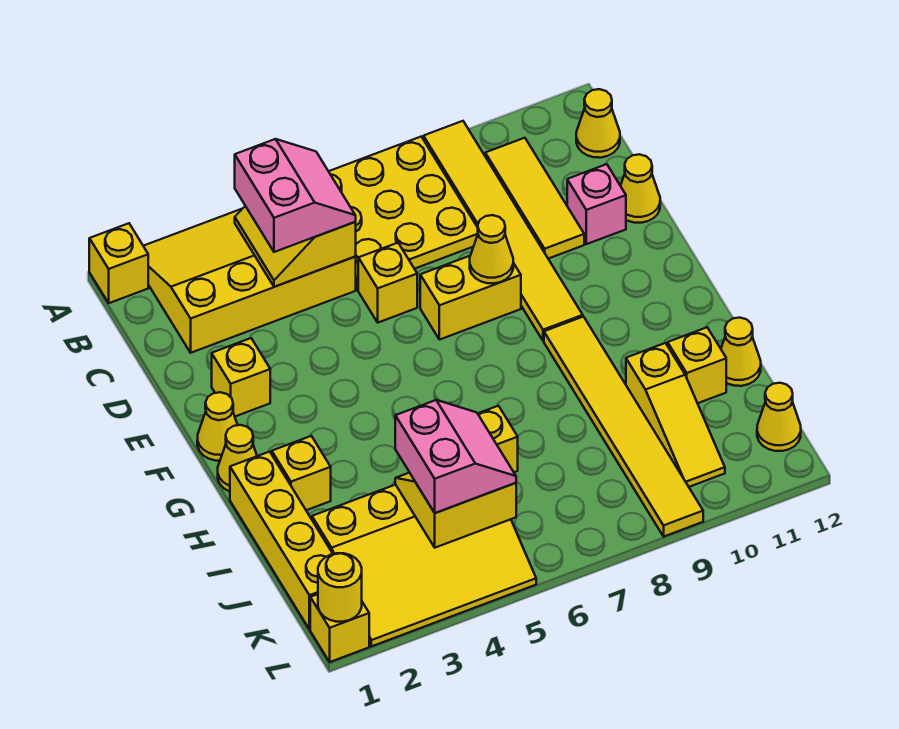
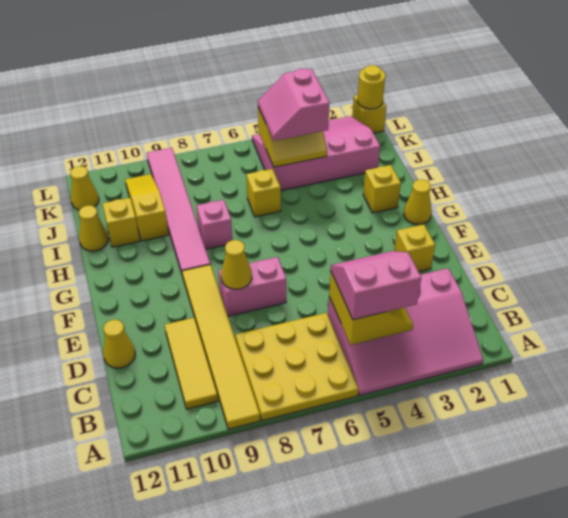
yellow brick A1 level 1 -> none
yellow slope A2:C5 level 1 top C -> pink slope A2:C5 level 1 top C
pink slope B4:C5 level 3 top 4 -> pink slope B4:C5 level 3 top B
yellow cone B12 level 1 -> none
yellow brick D6 level 1 -> none
pink brick D11 level 1 -> pink brick H8 level 1
yellow brick E7:E8 level 1 -> pink brick E7:E8 level 1
yellow cone F1 level 1 -> none
yellow tile G9:L9 level 1 -> pink tile G9:L9 level 1
yellow brick H1:K1 level 1 -> none
yellow slope J2:L5 level 1 top J -> pink slope J2:L5 level 1 top J

